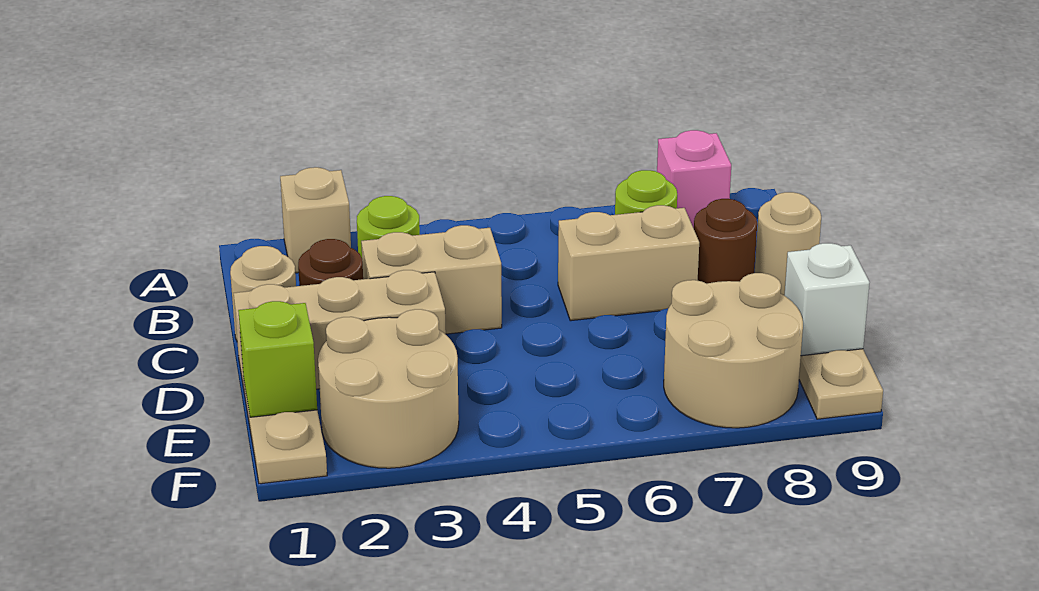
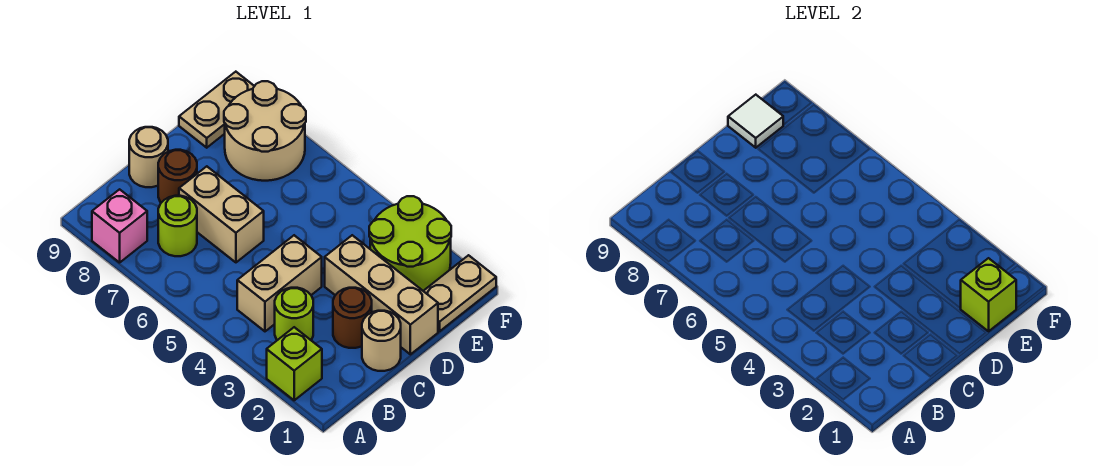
tan brick A2 level 1 -> lime brick A2 level 1
tan brick C3:C4 level 1 -> tan brick B4:C4 level 1
tan round brick E2:F3 level 1 -> lime round brick E2:F3 level 1
white brick E9 level 2 -> white tile E9 level 2

